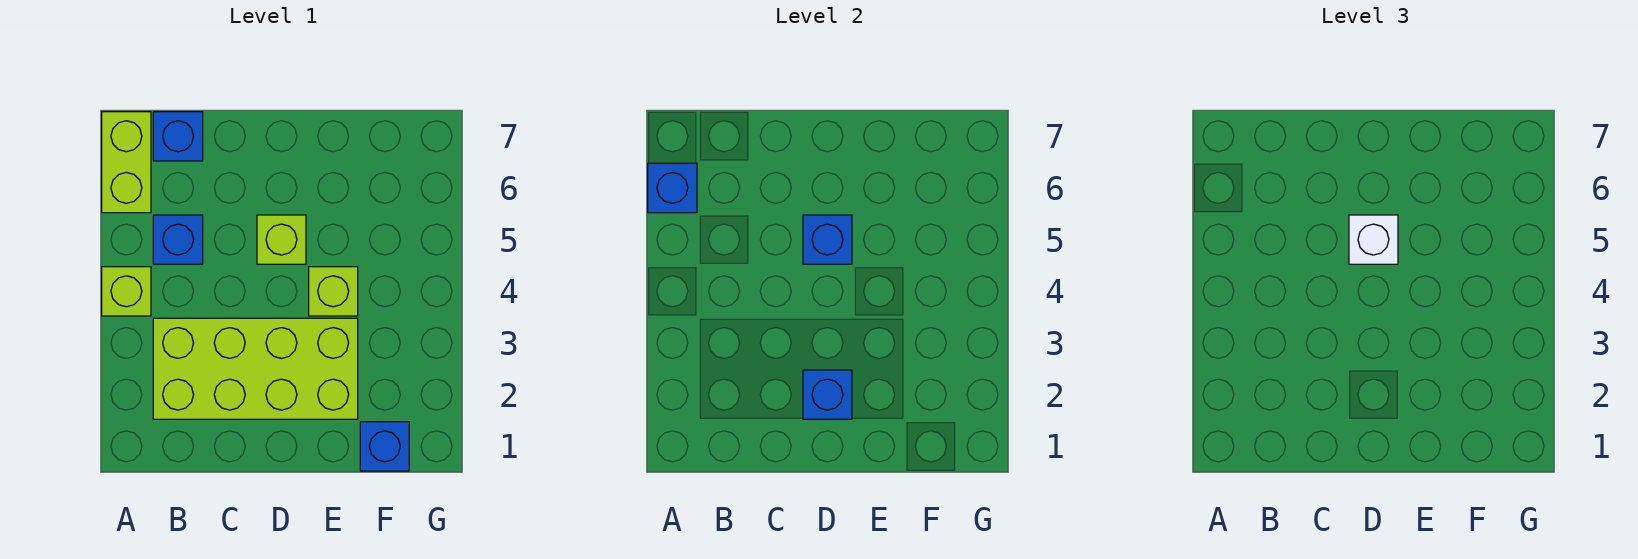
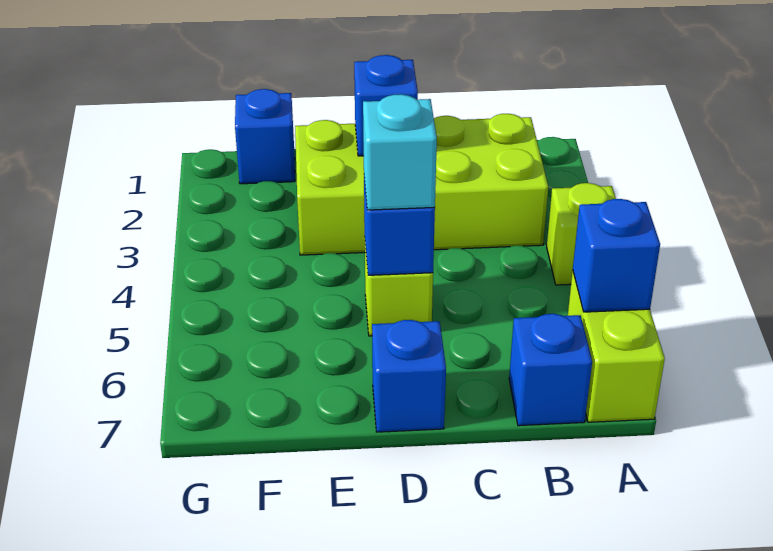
blue brick B5 level 1 -> blue brick D7 level 1
white brick D5 level 3 -> cyan brick D5 level 3
lime brick E4 level 1 -> none

